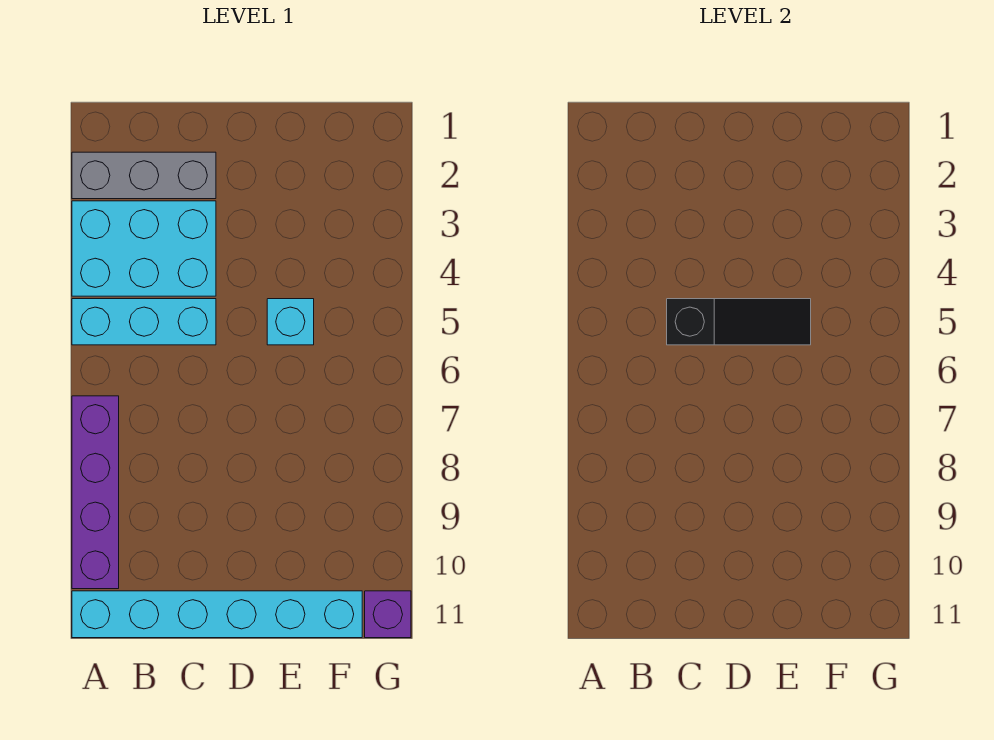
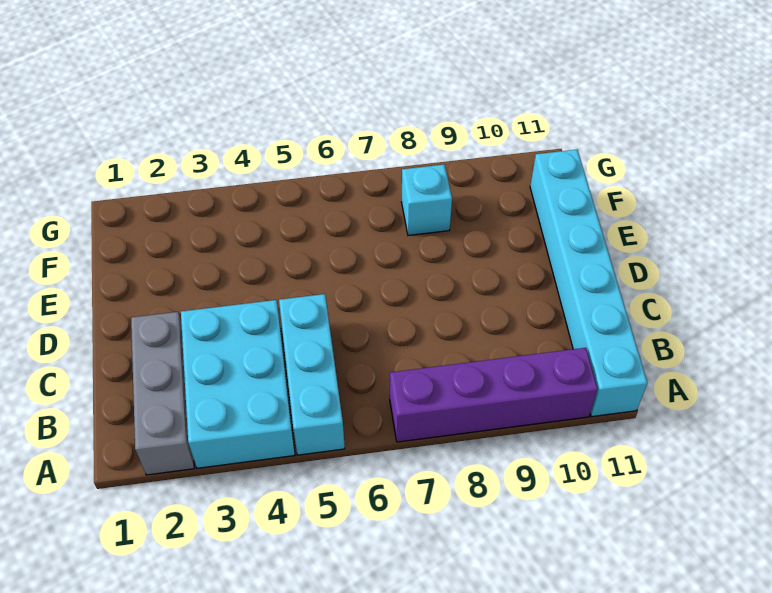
black slope C5:E5 level 2 top C -> none
cyan brick E5 level 1 -> cyan brick F8 level 1
purple brick G11 level 1 -> none

